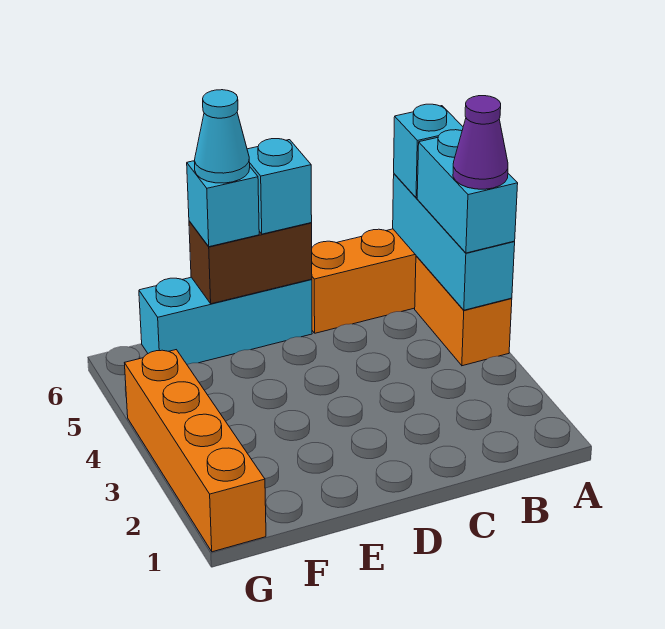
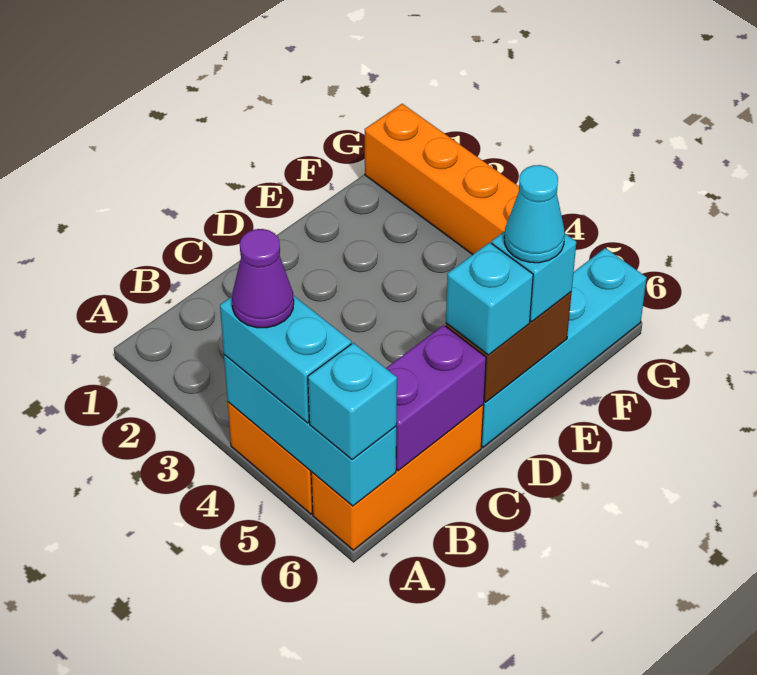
none -> purple brick B6:C6 level 2
cyan brick D6:F6 level 1 -> cyan brick D6:G6 level 1

